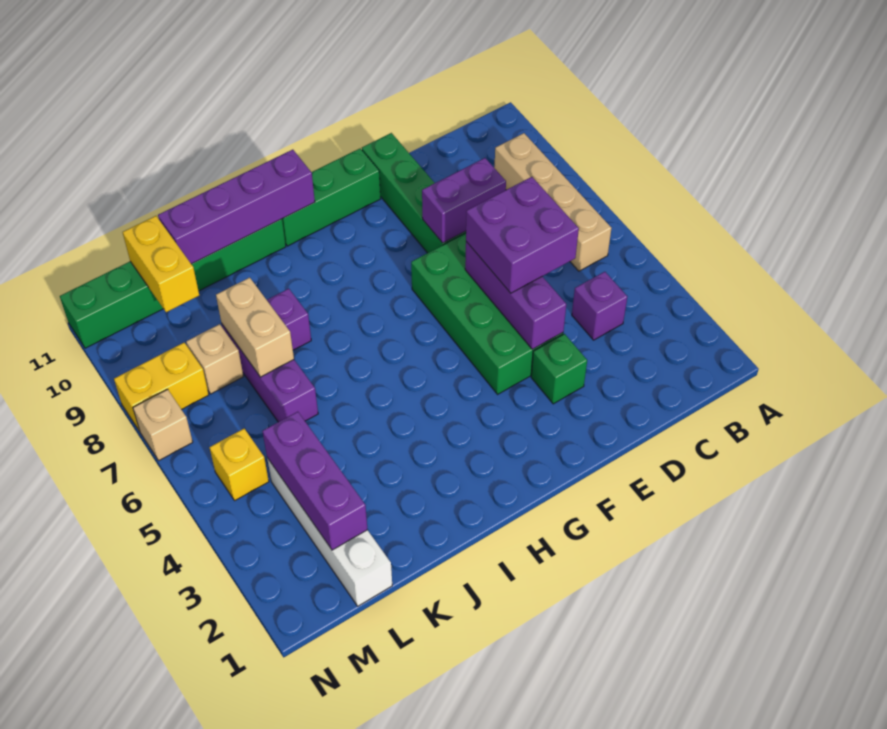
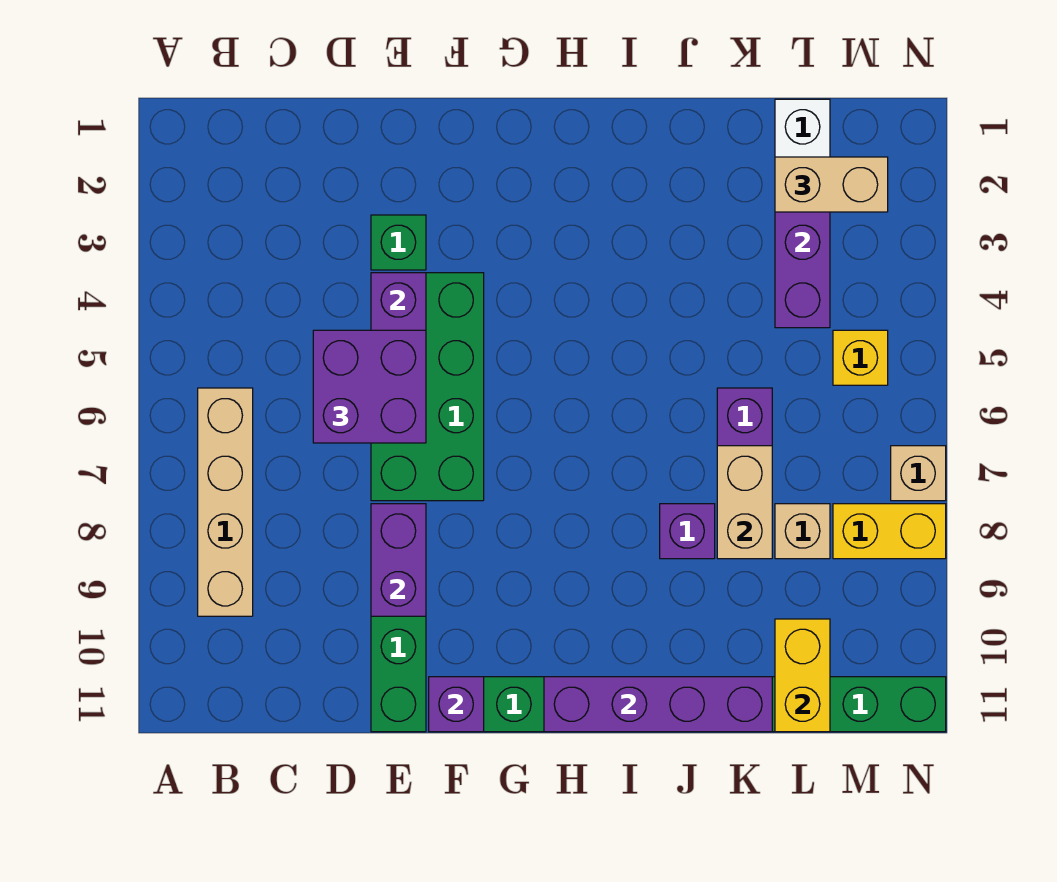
purple brick C4 level 1 -> purple brick F11 level 2
purple brick D8:E8 level 2 -> purple brick E8:E9 level 2
none -> tan brick L2:M2 level 3

